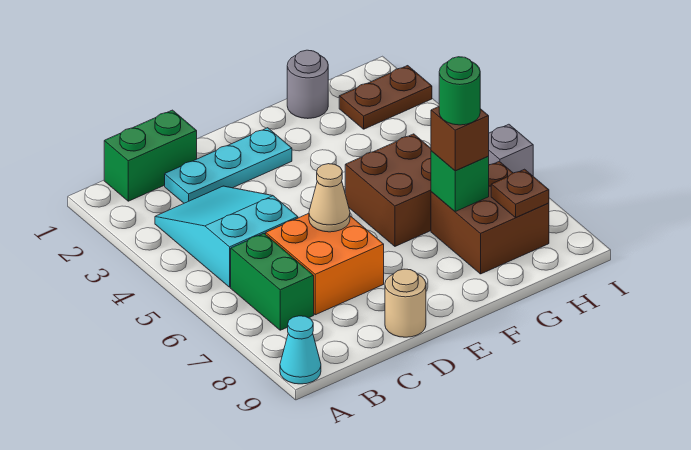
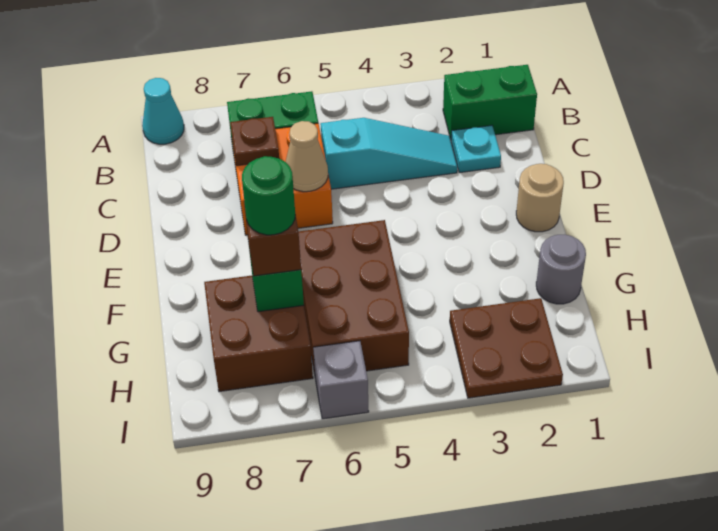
green brick B1:C1 level 1 -> green brick B1:B2 level 1
cyan slope B3:C5 level 1 top 5 -> cyan slope C3:C5 level 1 top 5
cyan plate C2:E2 level 1 -> cyan plate C2 level 1
tan round brick D9 level 1 -> tan round brick E1 level 1
brown brick F5:G6 level 1 -> brown brick F5:H6 level 1
brown plate H2:I2 level 1 -> brown plate H2:I3 level 1
brown plate H8 level 2 -> brown plate C7 level 2

